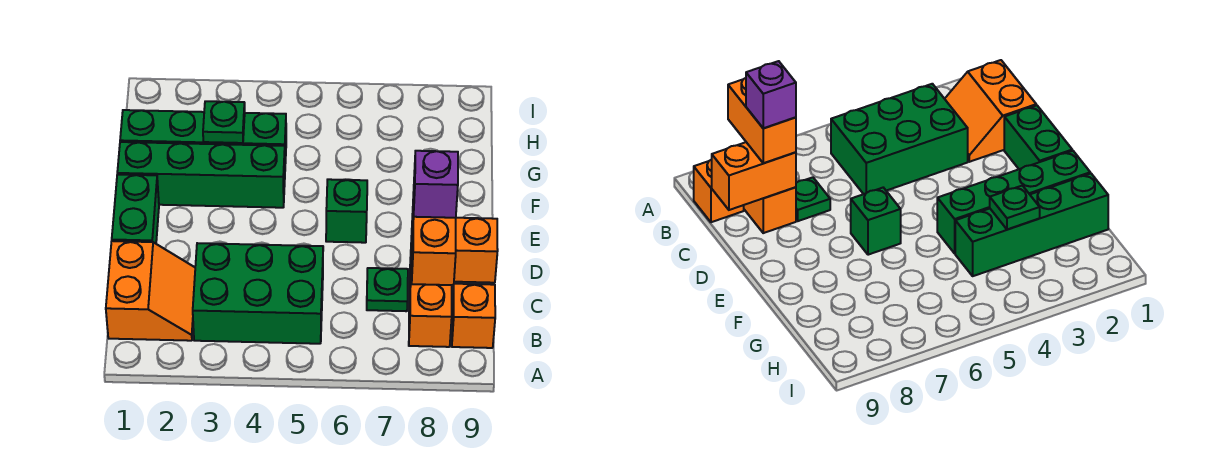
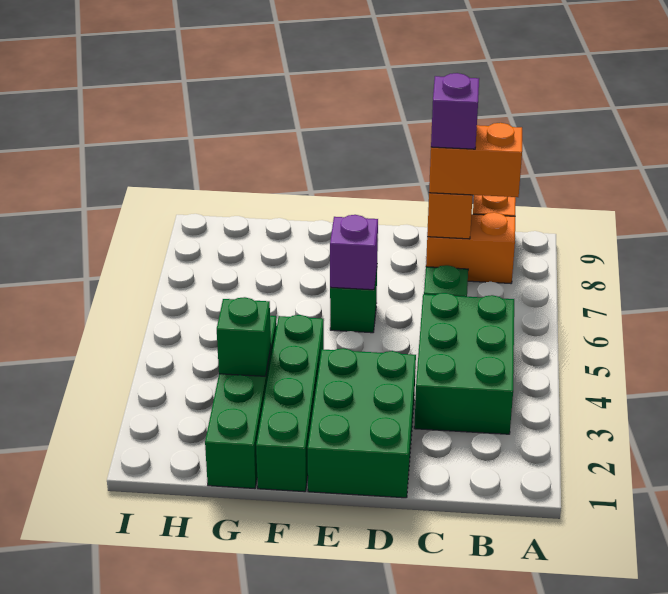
orange slope B1:C2 level 1 top 1 -> none
green brick D1:E1 level 1 -> green brick D1:E3 level 1
none -> purple brick E6 level 2
green plate G3 level 2 -> green brick G3 level 2

